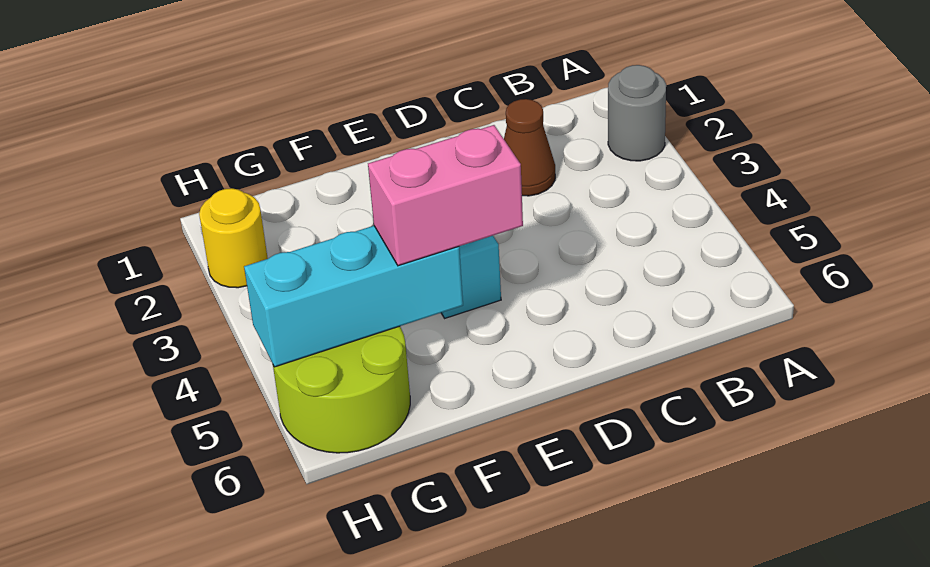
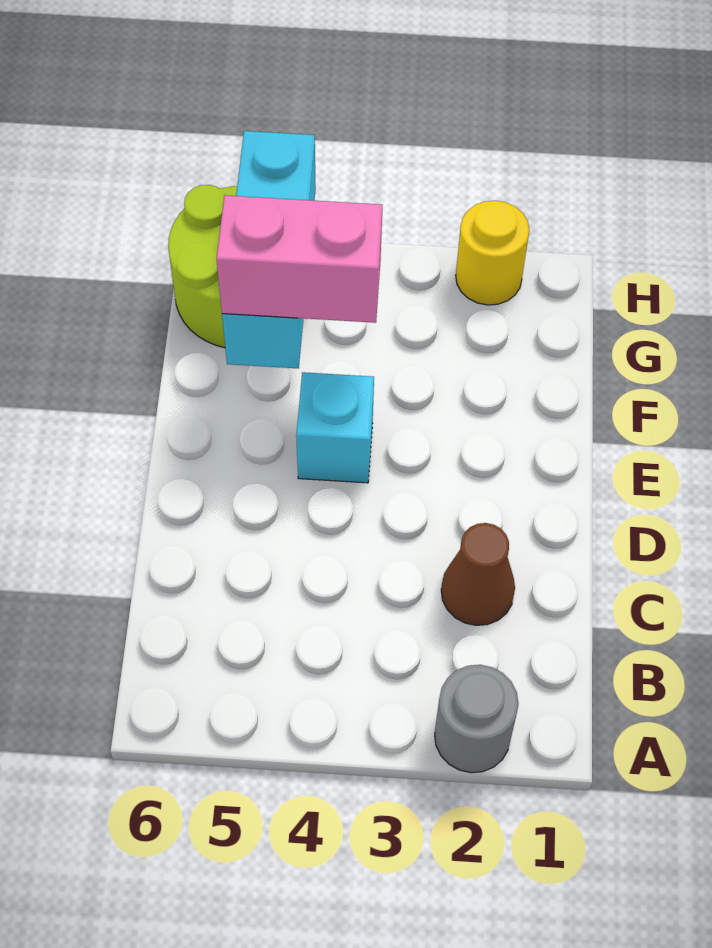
pink brick E5:F5 level 3 -> pink brick F4:F5 level 3

